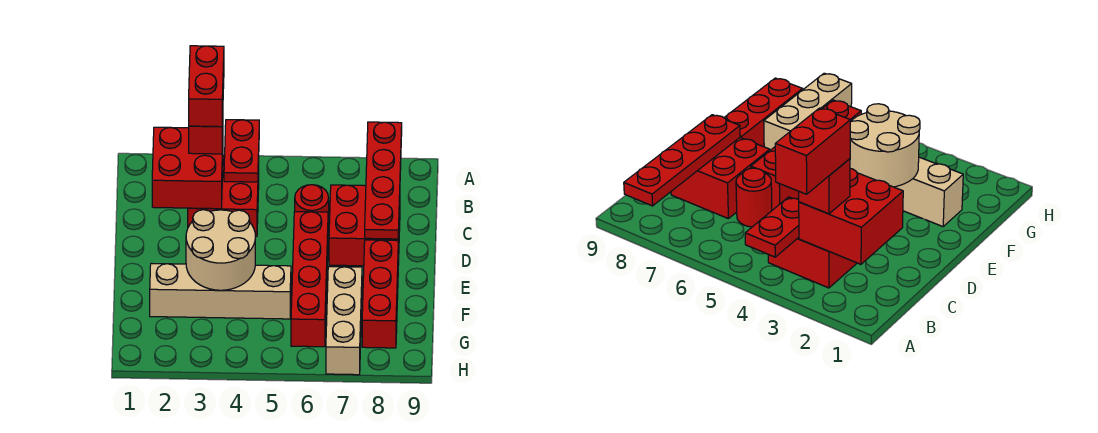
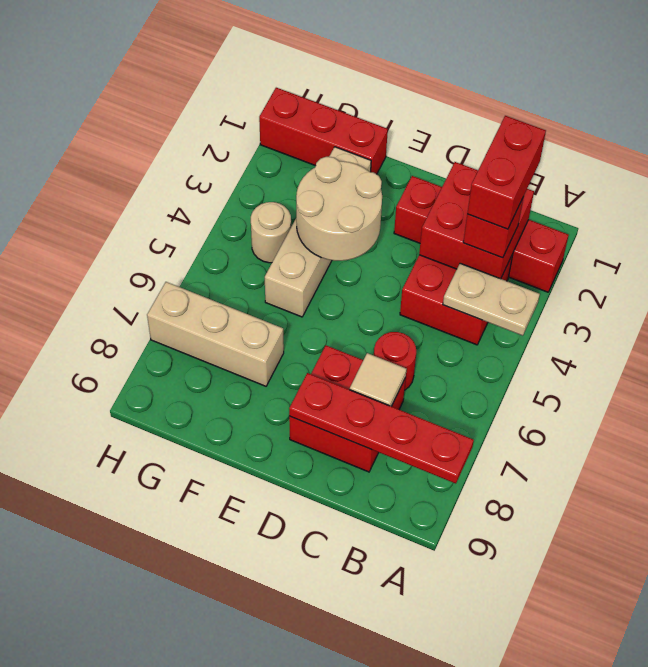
red brick A3:B3 level 4 -> red brick B2:B3 level 4
red plate A4:B4 level 2 -> tan plate A4:B4 level 2
none -> tan tile C7 level 2
red brick D6:G6 level 1 -> red brick A2:D2 level 1
red brick E8:G8 level 1 -> red brick F1:H1 level 1
none -> tan round brick G4 level 1

